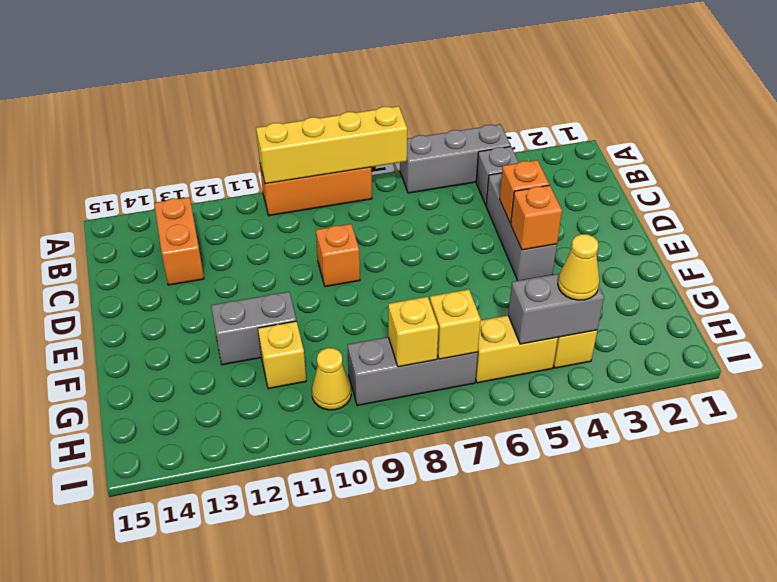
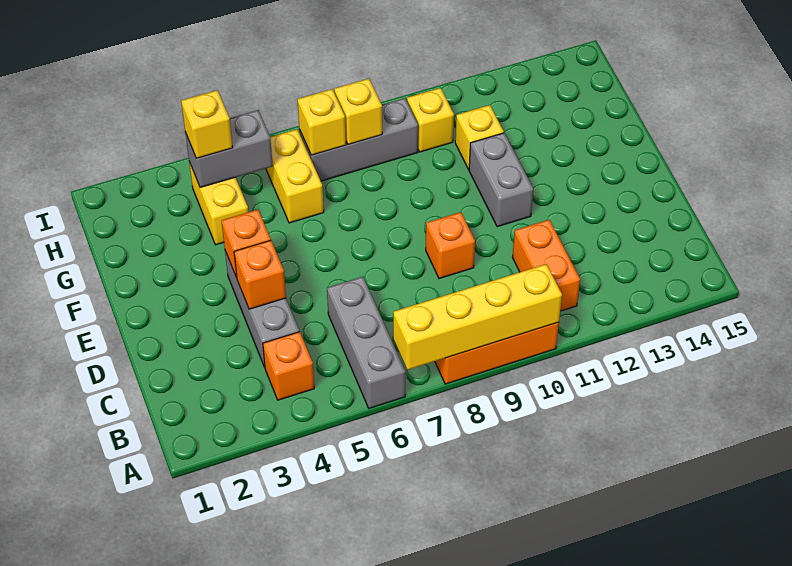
grey brick A4:A6 level 1 -> grey brick A6:C6 level 1
grey brick B4 level 1 -> orange brick B4 level 1
orange brick B13:C13 level 1 -> orange brick B11:C11 level 1
grey brick F11:F12 level 1 -> grey brick E11:F11 level 1
yellow cone H4 level 3 -> yellow brick H4 level 3
yellow brick H5:H6 level 1 -> yellow brick G6:H6 level 1
yellow cone H10 level 1 -> yellow brick H10 level 1

